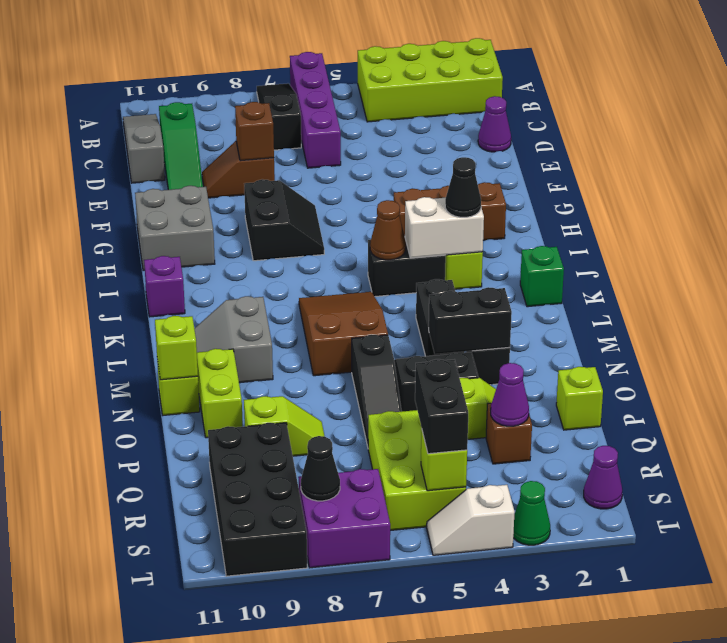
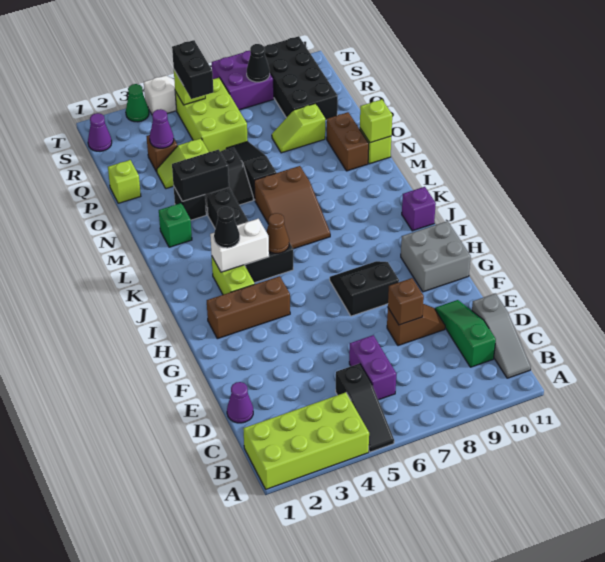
purple brick A6:D6 level 1 -> purple brick C6:D6 level 1
black slope A7:C7 level 1 top C -> black slope A5:C5 level 1 top C
black slope G7:H8 level 1 top 8 -> black slope G7:H8 level 1 top G
green brick K1 level 1 -> green brick M2 level 1
grey slope L9:M10 level 1 top 9 -> none
lime brick N10:O10 level 1 -> brown brick N10:O10 level 1

